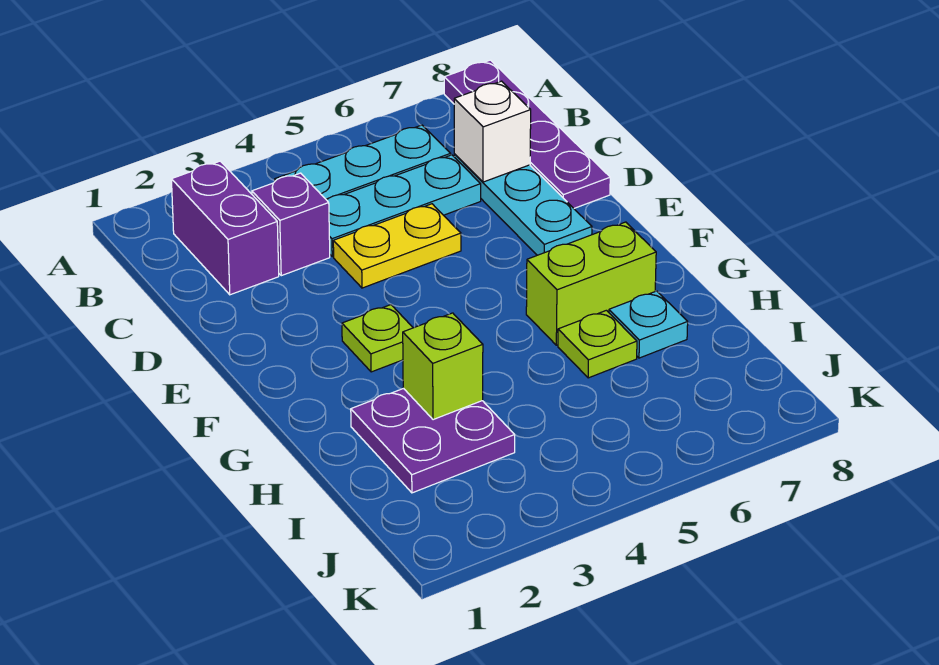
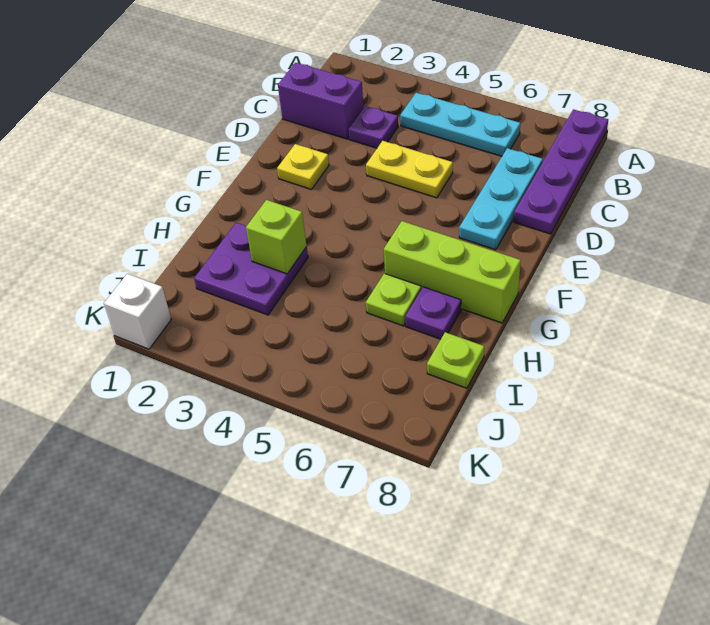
purple brick B2:C2 level 1 -> purple brick C1:C2 level 1
purple brick C3 level 1 -> purple plate C3 level 1
cyan plate C4:C6 level 1 -> none
white brick C7 level 2 -> white brick K1 level 1
none -> yellow plate E2 level 1
lime plate F3 level 1 -> lime plate I8 level 1
lime brick G6:G7 level 1 -> lime brick G6:G8 level 1
cyan plate H7 level 1 -> purple plate H7 level 1

